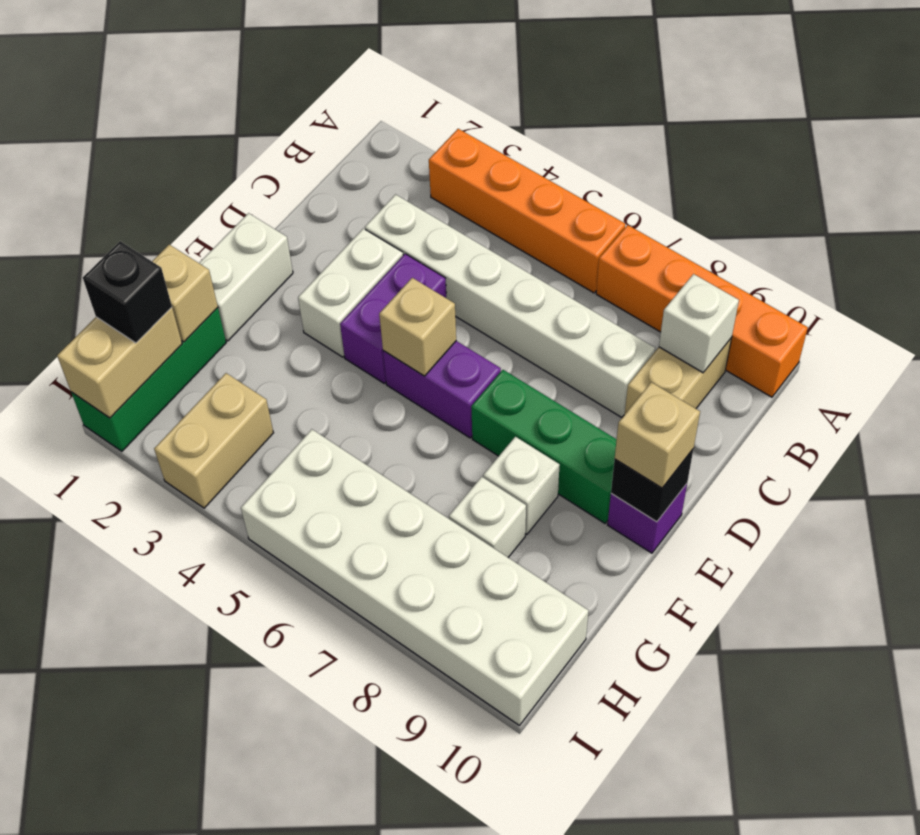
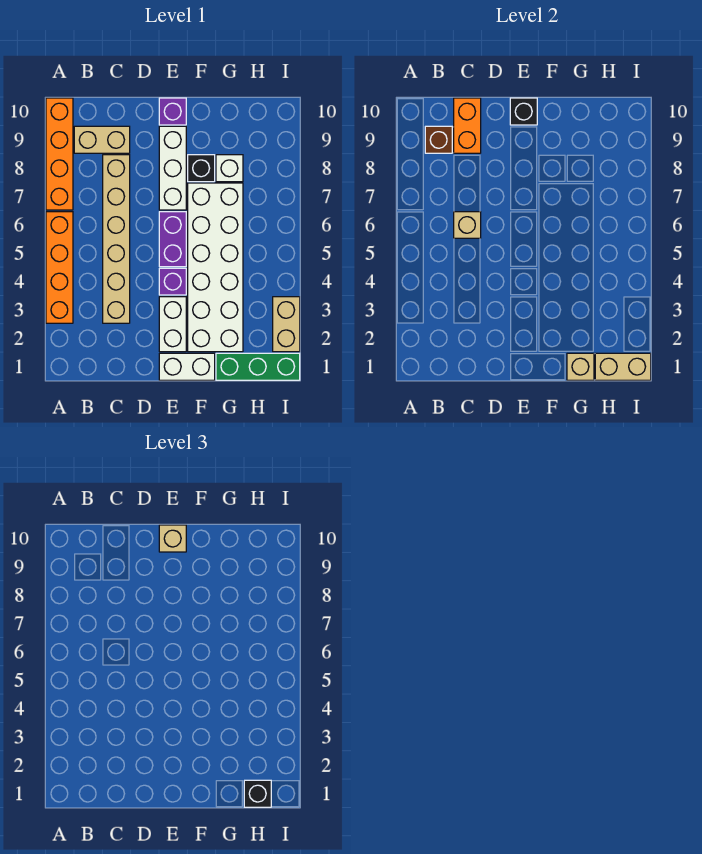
white brick B9 level 2 -> brown brick B9 level 2
white brick C3:C8 level 1 -> tan brick C3:C8 level 1
none -> orange brick C9:C10 level 2
white brick D3:E3 level 1 -> white brick E2:E3 level 1
purple brick D4:E4 level 1 -> purple brick E4 level 1
tan brick E5 level 2 -> tan brick C6 level 2
green brick E7:E9 level 1 -> white brick E7:E9 level 1
white brick F8 level 1 -> black brick F8 level 1
tan brick H3:I3 level 1 -> tan brick I2:I3 level 1
white brick H5:I10 level 1 -> white brick F2:G7 level 1

